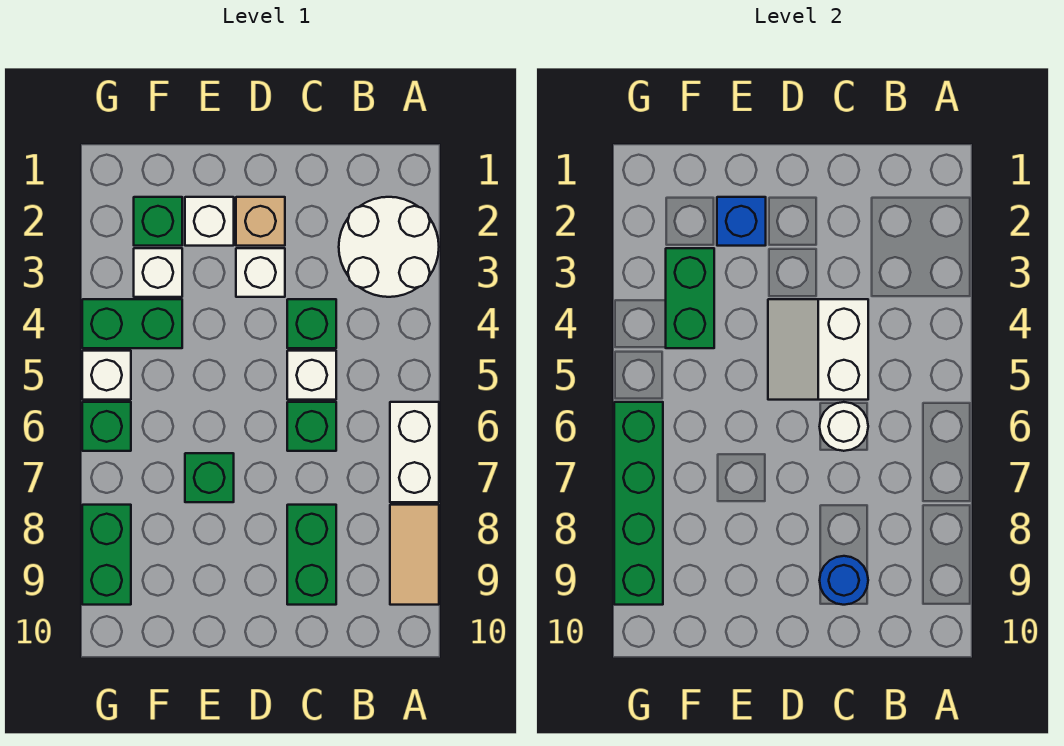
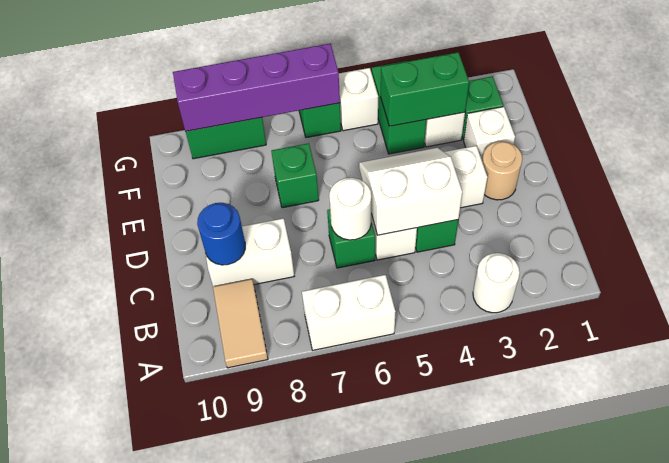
white round brick A2:B3 level 1 -> white round brick A3 level 1
tan tile A8:A9 level 1 -> tan tile A9:B9 level 1
green brick C8:C9 level 1 -> white brick C8:C9 level 1
tan brick D2 level 1 -> tan round brick D2 level 1
blue brick E2 level 2 -> none
green brick G6:G9 level 2 -> purple brick G6:G9 level 2

